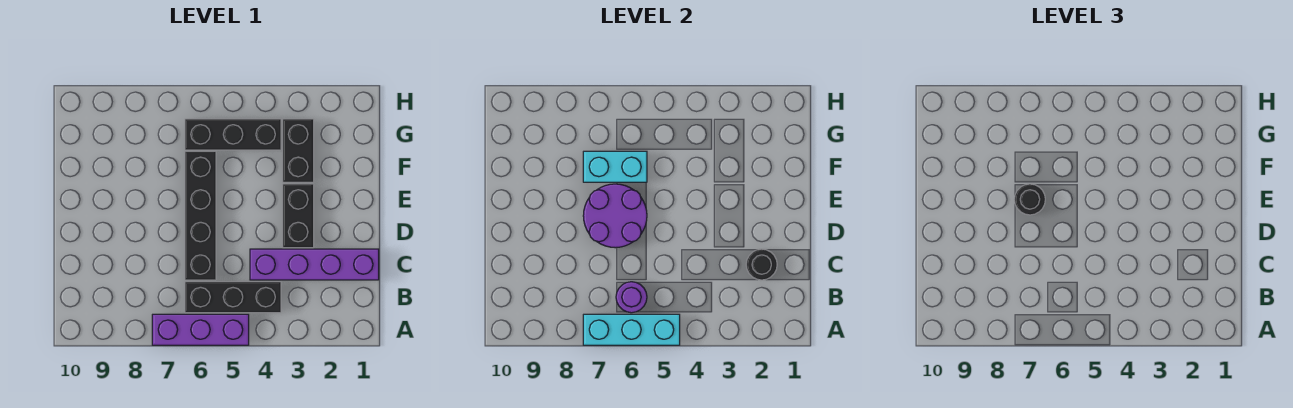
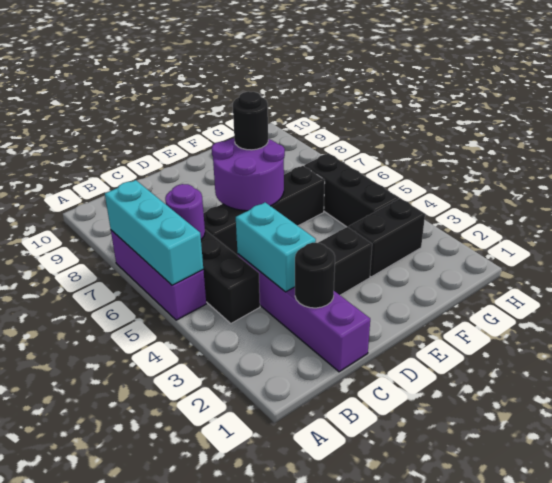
cyan brick F6:F7 level 2 -> cyan brick C3:C4 level 2

